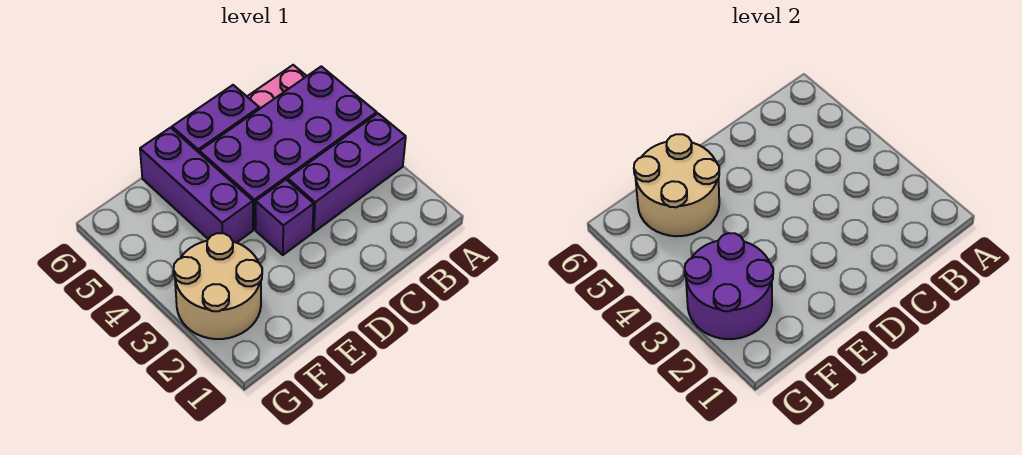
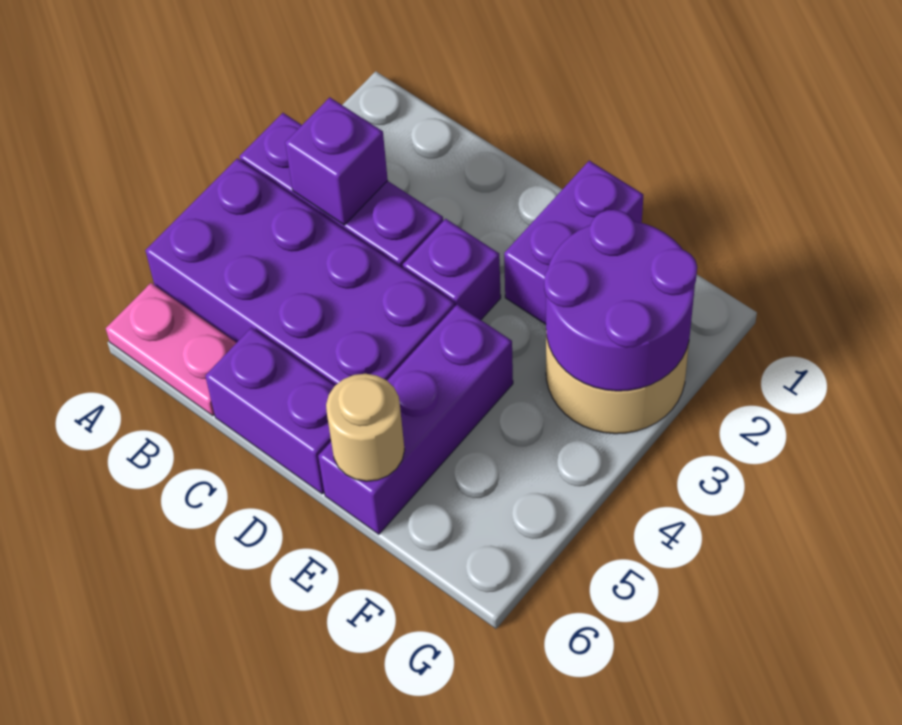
none -> purple brick B3 level 2
none -> purple brick E1:E2 level 1
tan round brick E5:F6 level 2 -> tan round brick E6 level 2

